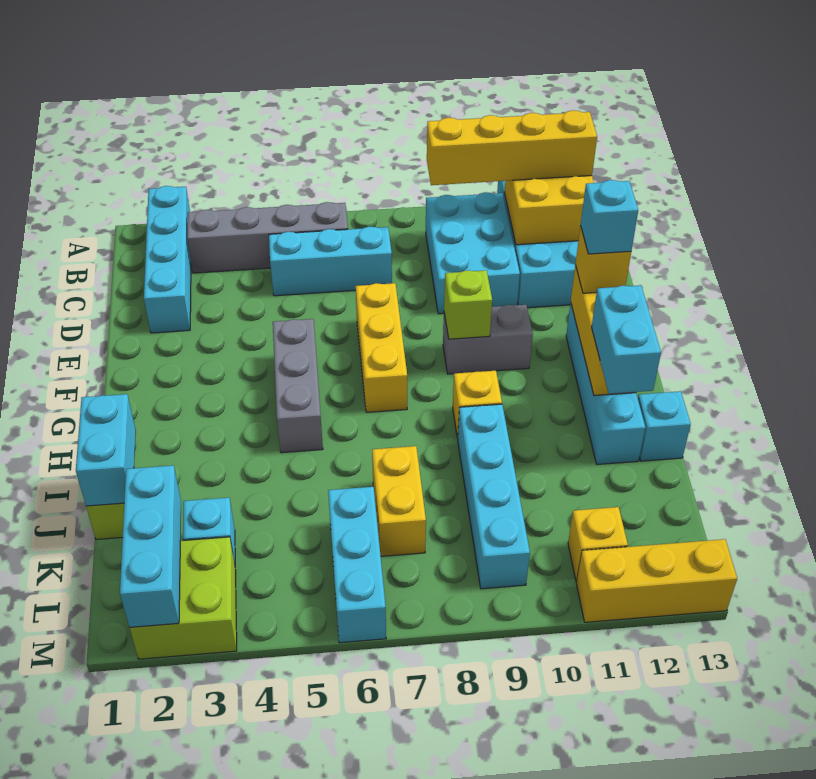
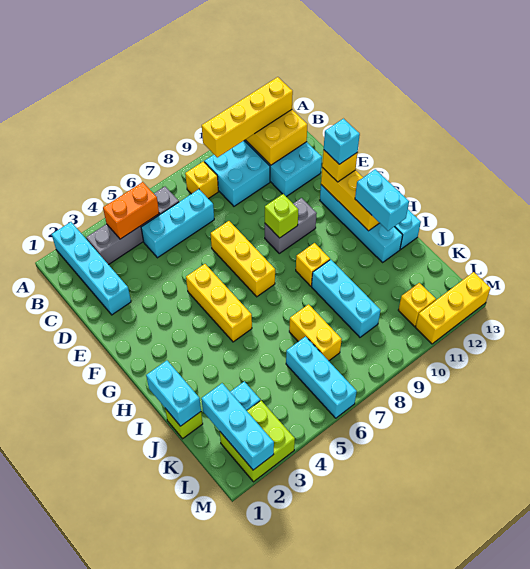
none -> orange brick B4:B5 level 2
none -> yellow brick B8 level 1
cyan brick B9:D10 level 1 -> cyan brick B9:C10 level 1
grey brick F5:H5 level 1 -> yellow brick F5:H5 level 1
cyan brick I9:L9 level 1 -> cyan brick I9:K9 level 1

